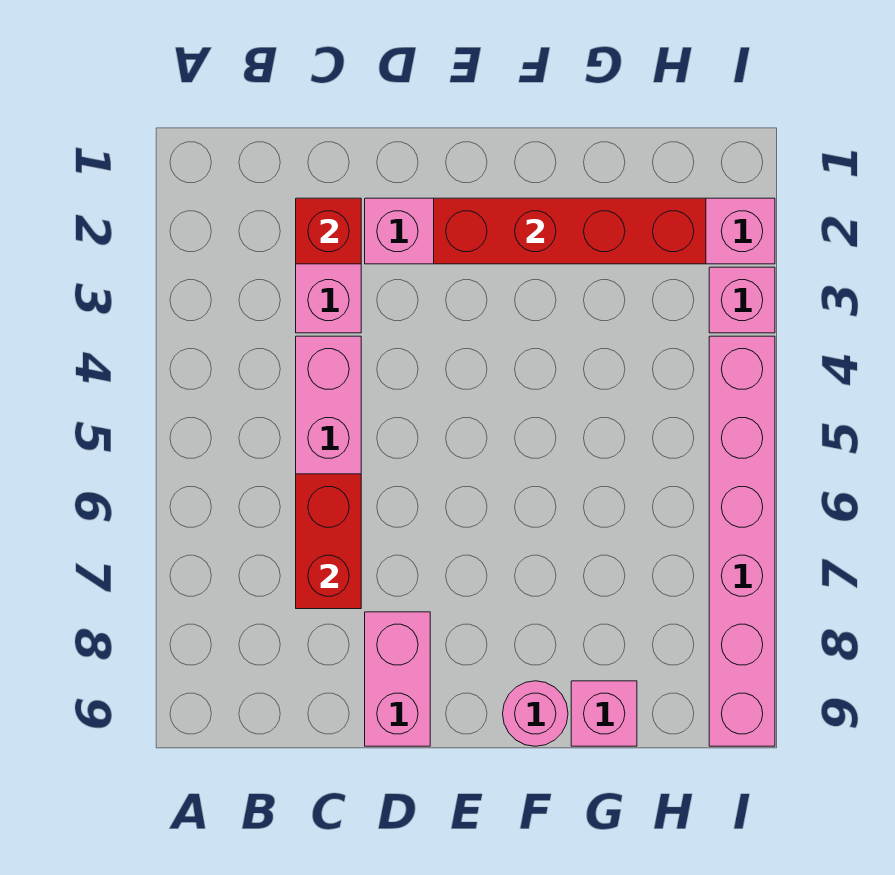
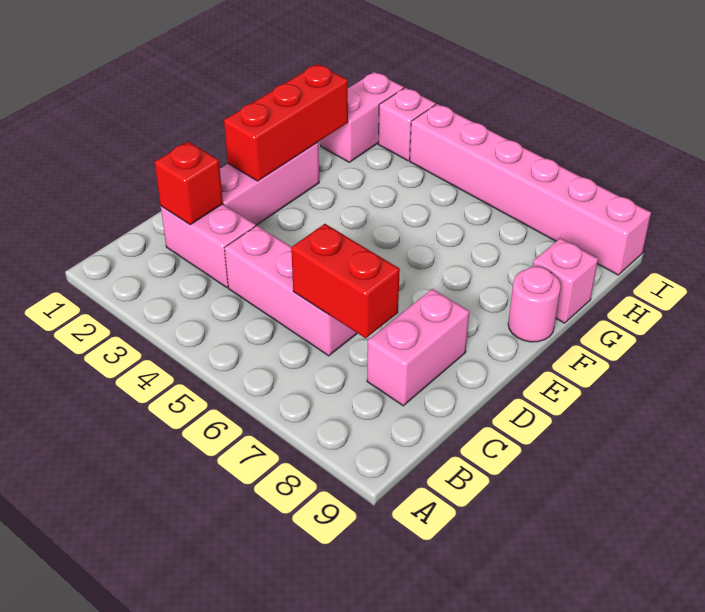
pink brick D8:D9 level 1 -> pink brick C8:D8 level 1
red brick E2:H2 level 2 -> red brick E2:G2 level 2

